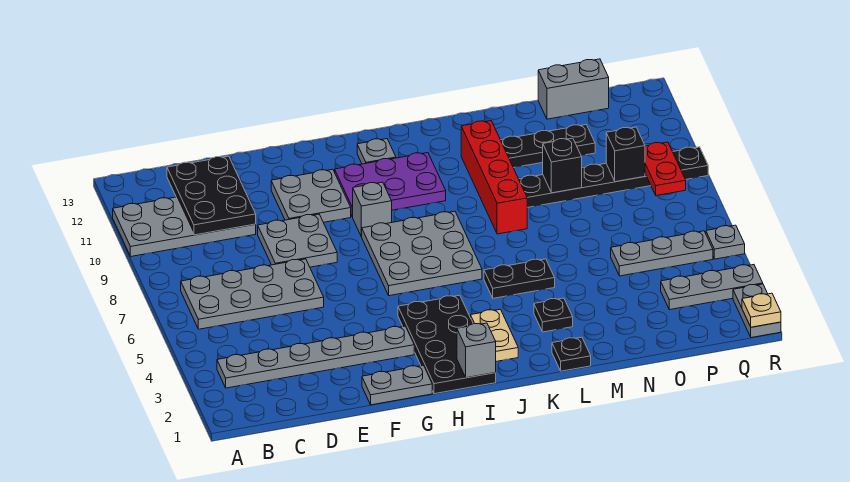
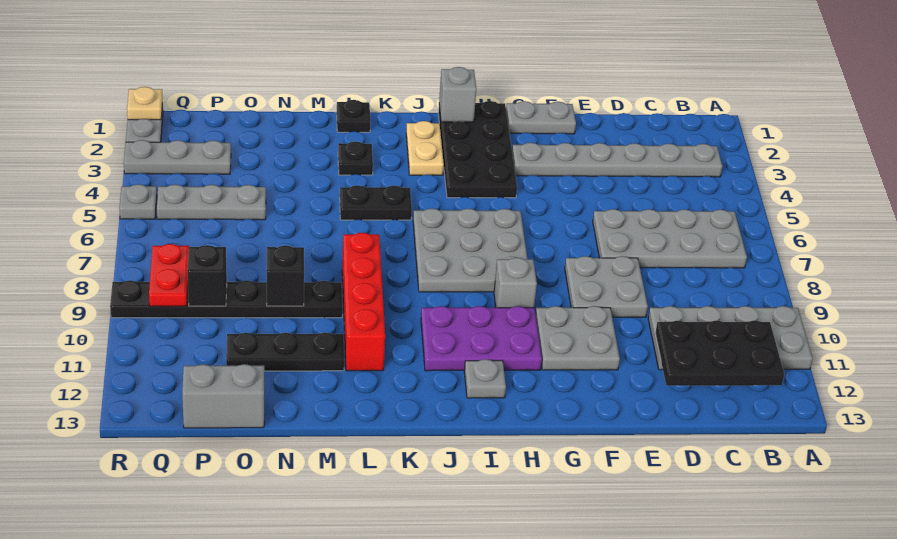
black plate C10:D12 level 2 -> black plate B11:D12 level 2

